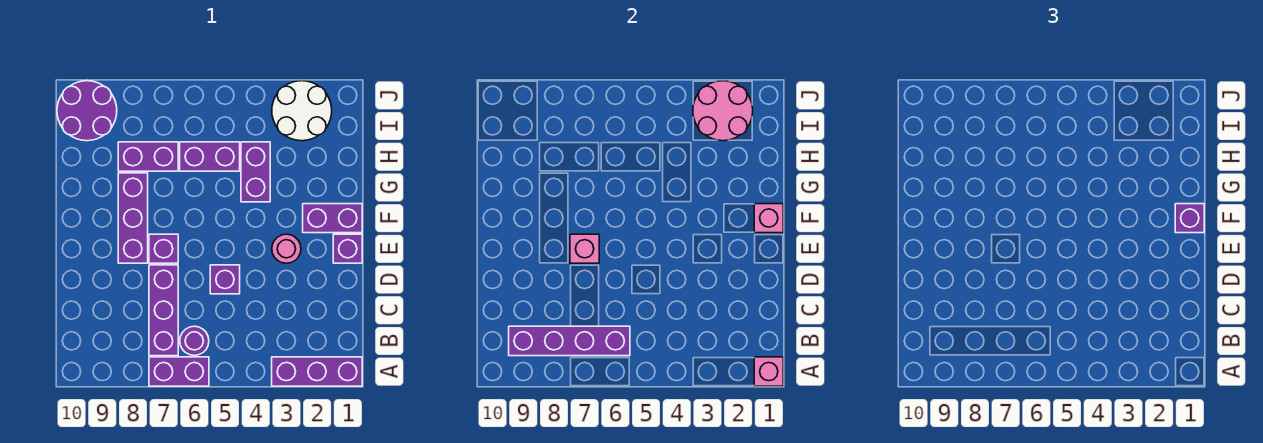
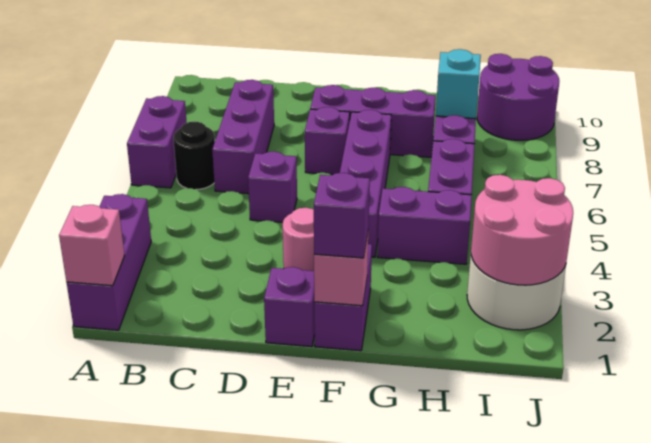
purple round brick B6 level 1 -> black round brick B6 level 1
purple brick B6:B9 level 2 -> purple brick F4:F7 level 1
purple brick B7:D7 level 1 -> purple brick C6:C8 level 1
pink brick E7 level 2 -> none
none -> cyan brick H8 level 2

